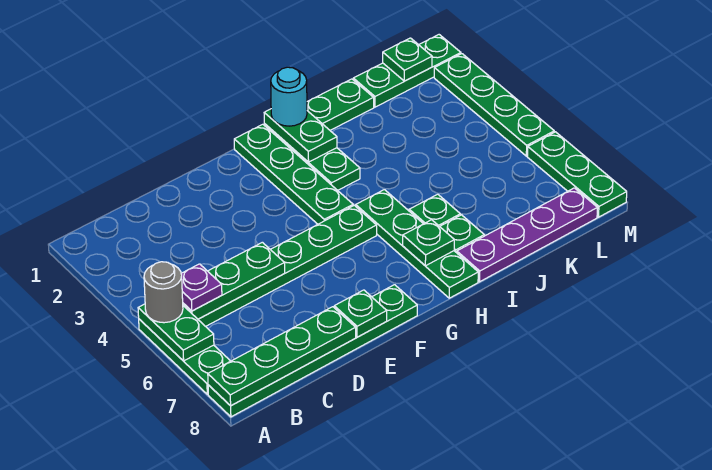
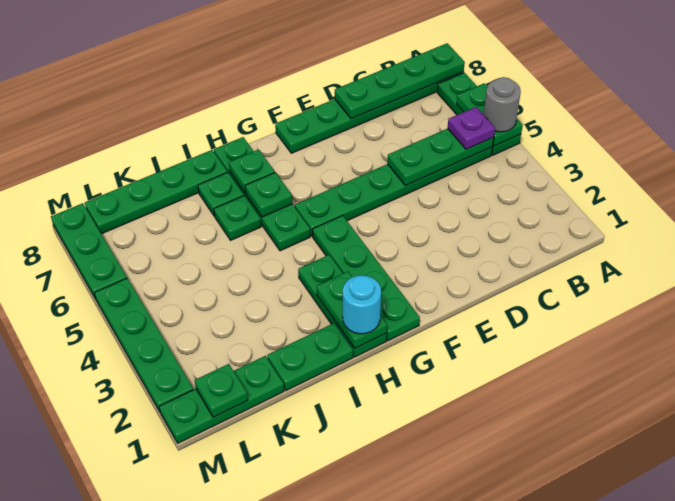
green plate E8 level 2 -> green plate H6 level 2
purple plate I8:L8 level 1 -> green plate I8:L8 level 1

